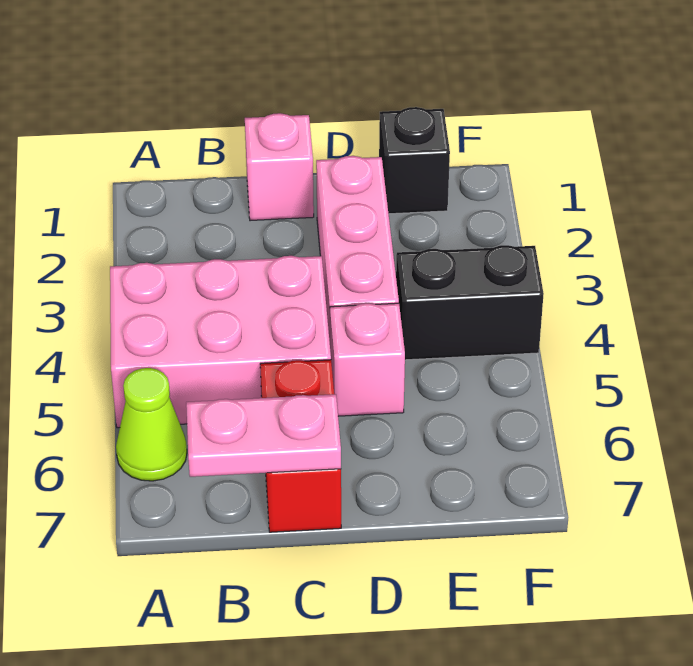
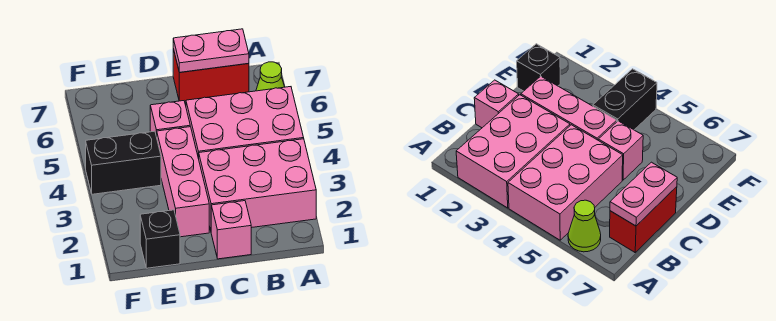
none -> pink brick A2:C3 level 1
red brick C6:C7 level 1 -> red brick B7:C7 level 1

